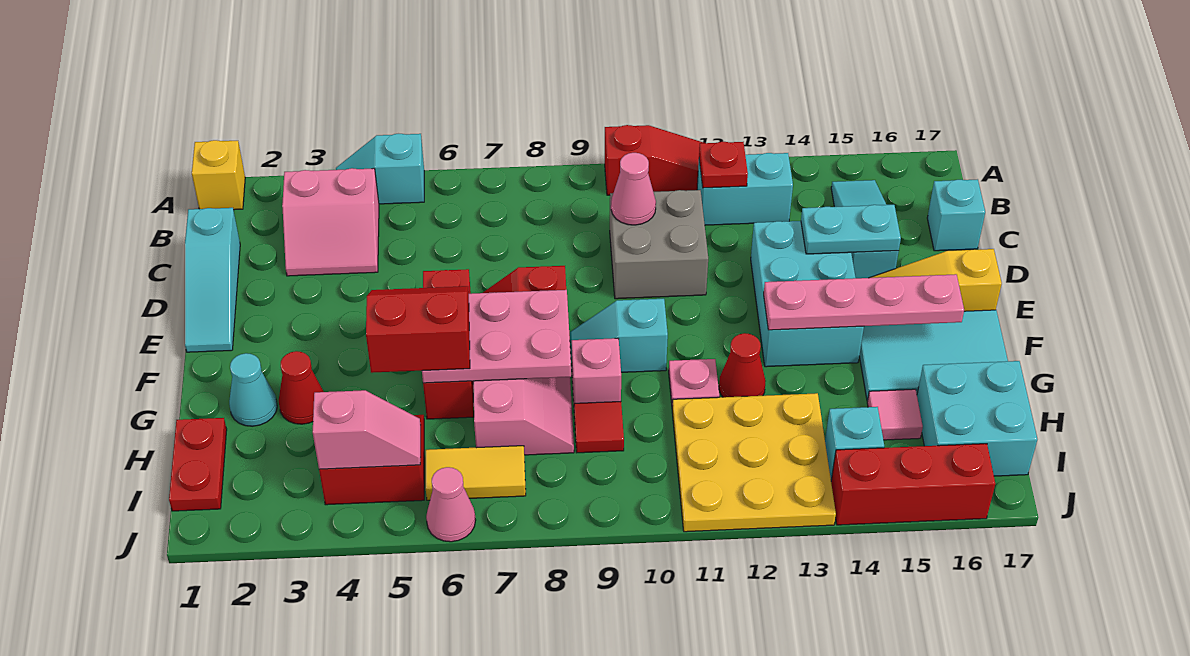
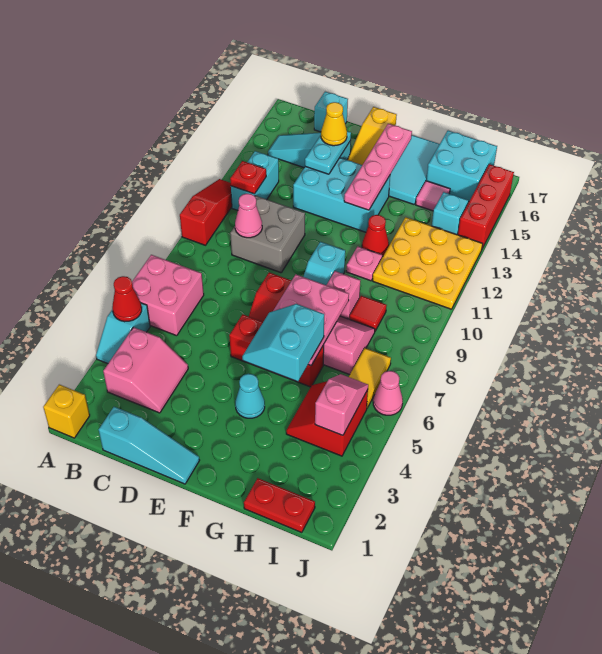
none -> pink brick A6:B7 level 1
none -> yellow cone D15 level 3
red slope F5:G6 level 3 top G -> cyan slope F5:G6 level 3 top G
cyan cone G2 level 1 -> cyan cone F4 level 1
red cone G3 level 1 -> red cone A5 level 2

